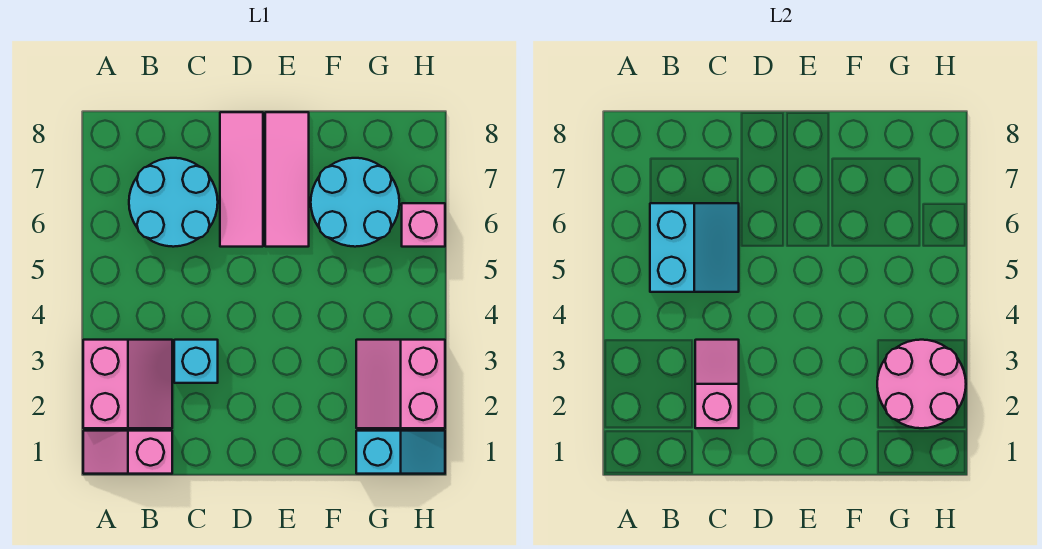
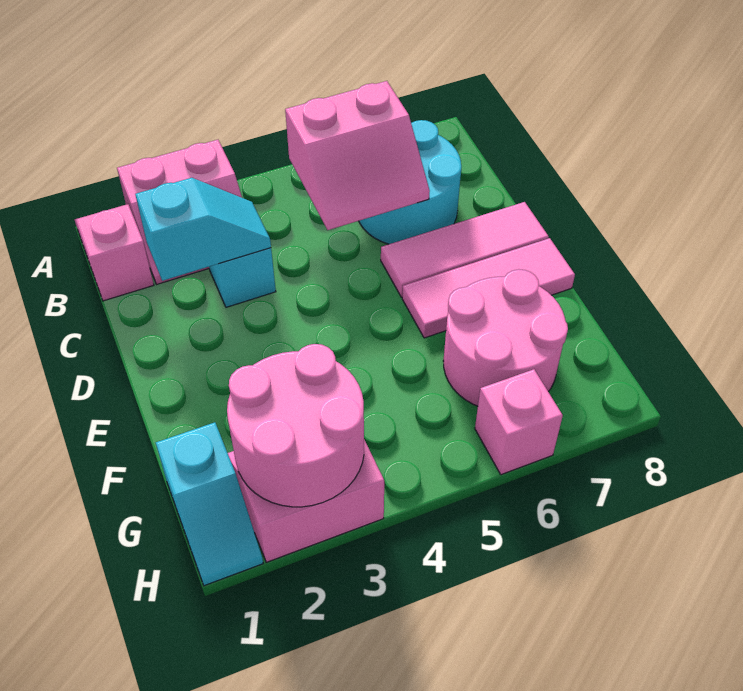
cyan slope B5:C6 level 2 top B -> pink slope B5:C6 level 2 top B
pink slope C2:C3 level 2 top 2 -> cyan slope C2:C3 level 2 top 2
cyan round brick F6:G7 level 1 -> pink round brick F6:G7 level 1

